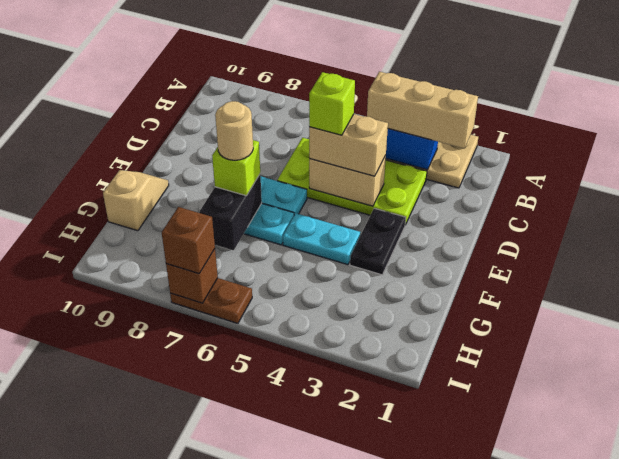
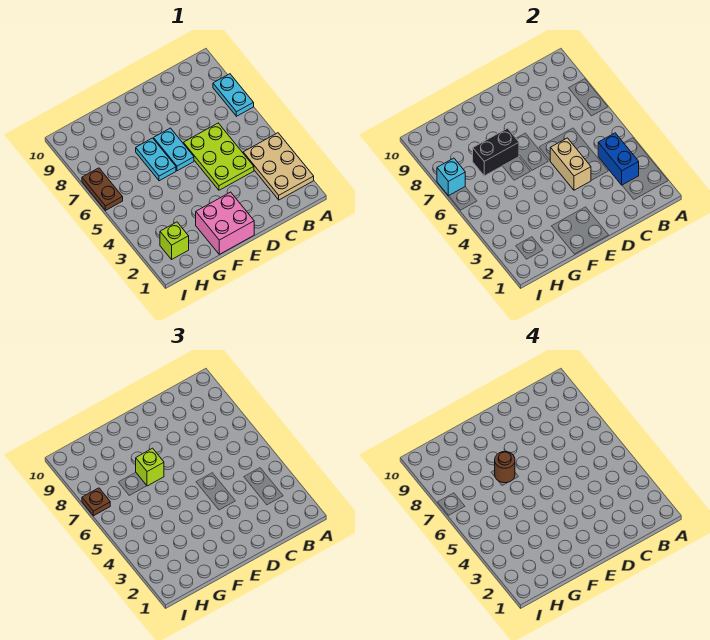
tan brick B2:B4 level 3 -> none
lime plate C3:D6 level 1 -> lime plate C4:D6 level 1
tan brick D4:D5 level 3 -> none
lime brick D5 level 4 -> lime brick H2 level 1
none -> pink brick E1:F2 level 1
black plate E3:F3 level 1 -> none
cyan plate F4:F5 level 1 -> cyan plate A7:A8 level 1
tan round brick F7 level 4 -> brown round brick F7 level 4
tan slope F10:G10 level 1 top G -> none
brown brick I7 level 2 -> cyan brick I7 level 2
brown brick I7 level 3 -> brown plate I7 level 3

